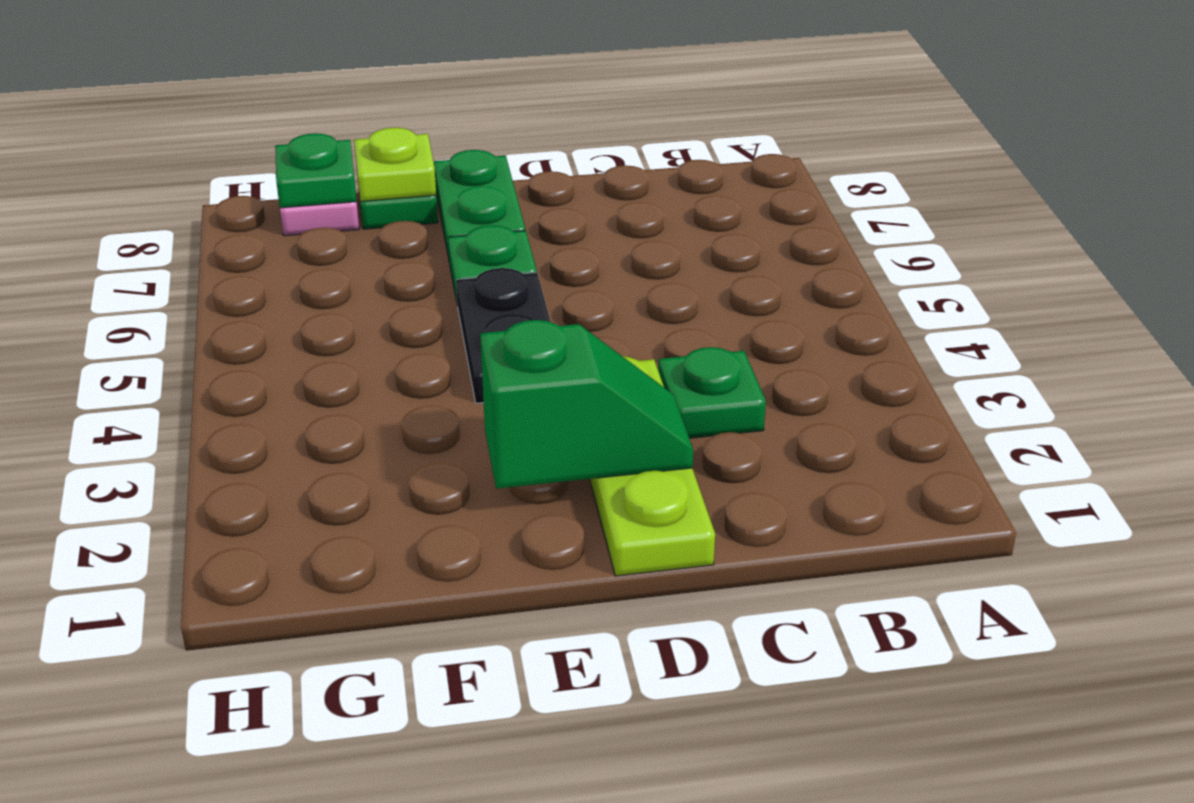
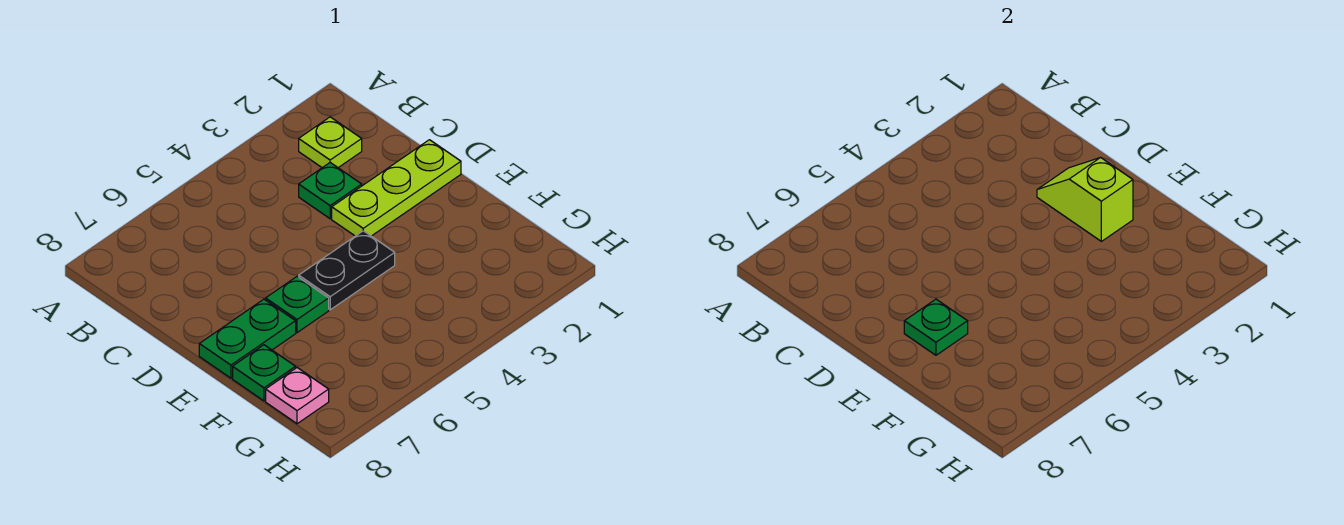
green slope D2:E2 level 2 top E -> lime slope D2:E2 level 2 top E
lime plate F8 level 2 -> lime plate B2 level 1
green plate G8 level 2 -> green plate E7 level 2

